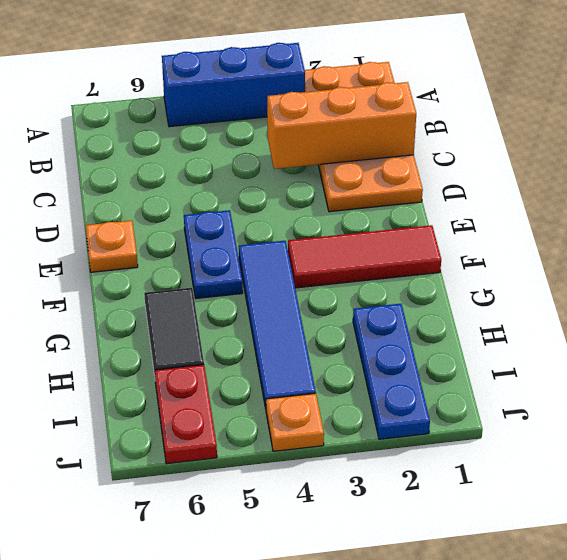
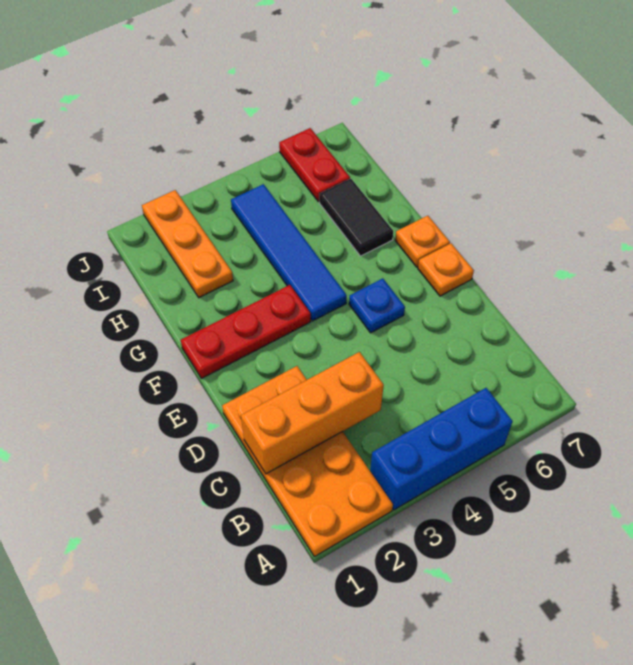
blue plate E5:F5 level 1 -> blue plate E5 level 1
red tile F1:F3 level 1 -> red plate F1:F3 level 1
blue plate H2:J2 level 1 -> orange plate H2:J2 level 1
orange plate J4 level 1 -> orange plate F7 level 1

